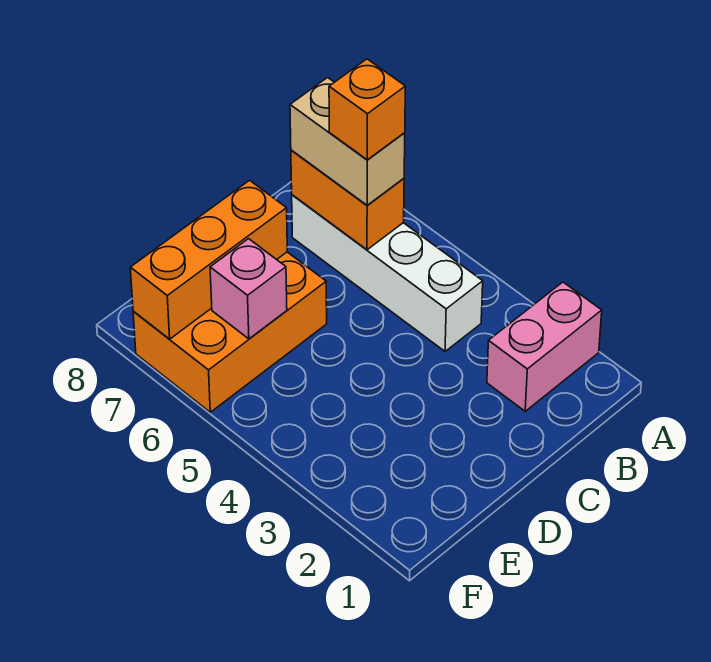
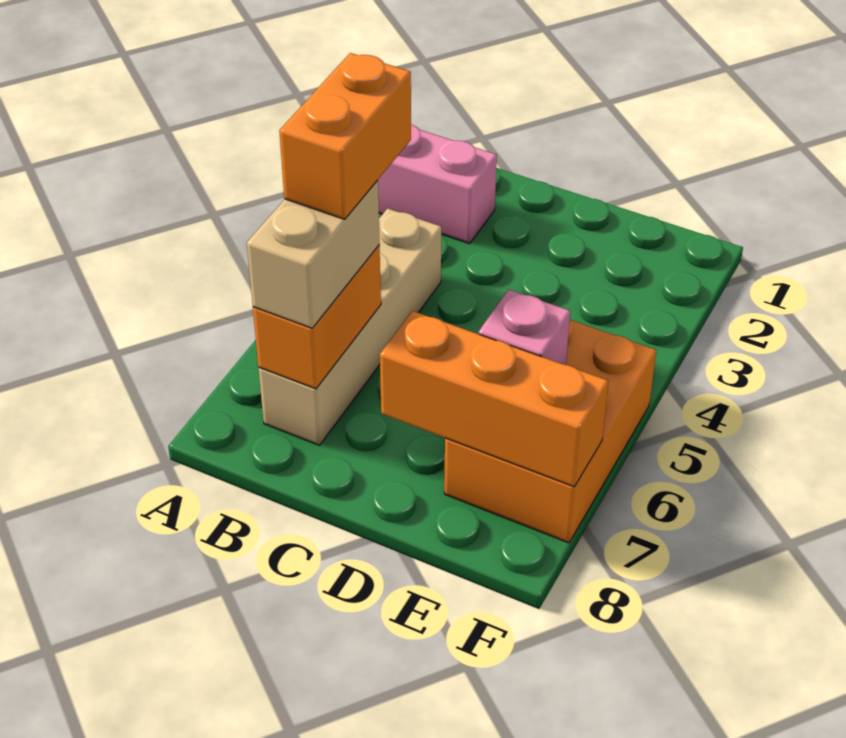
white brick B4:B7 level 1 -> tan brick B4:B7 level 1
orange brick B6 level 4 -> orange brick B5:B6 level 4
orange brick D6:F7 level 1 -> orange brick E5:F7 level 1

